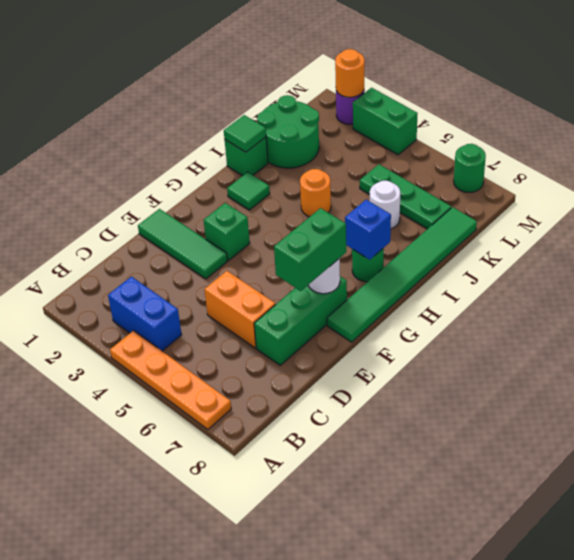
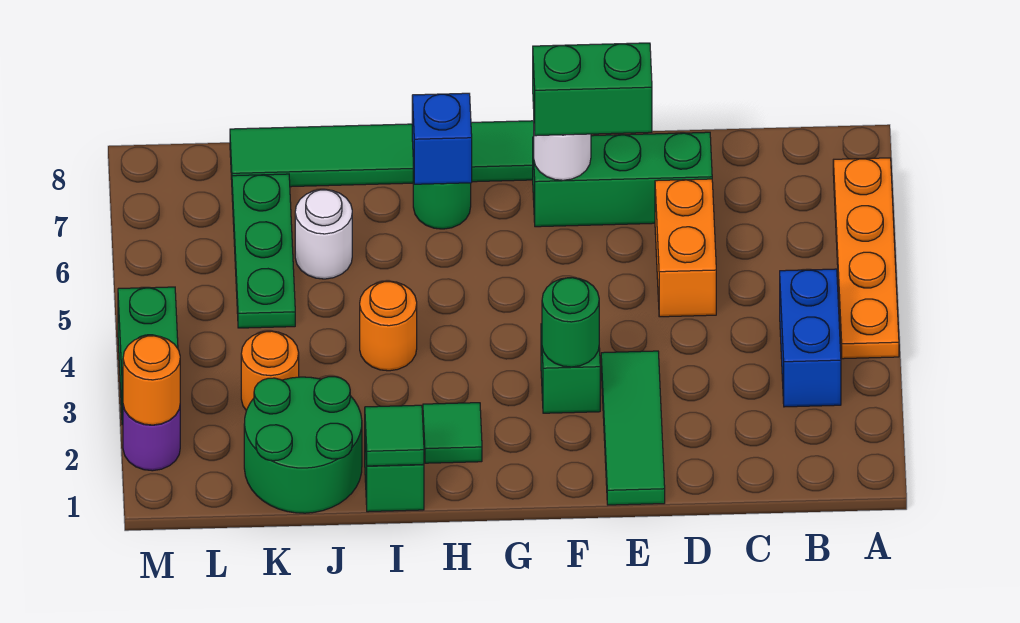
none -> orange round brick K3 level 1
green round brick M7 level 1 -> green round brick F3 level 2

